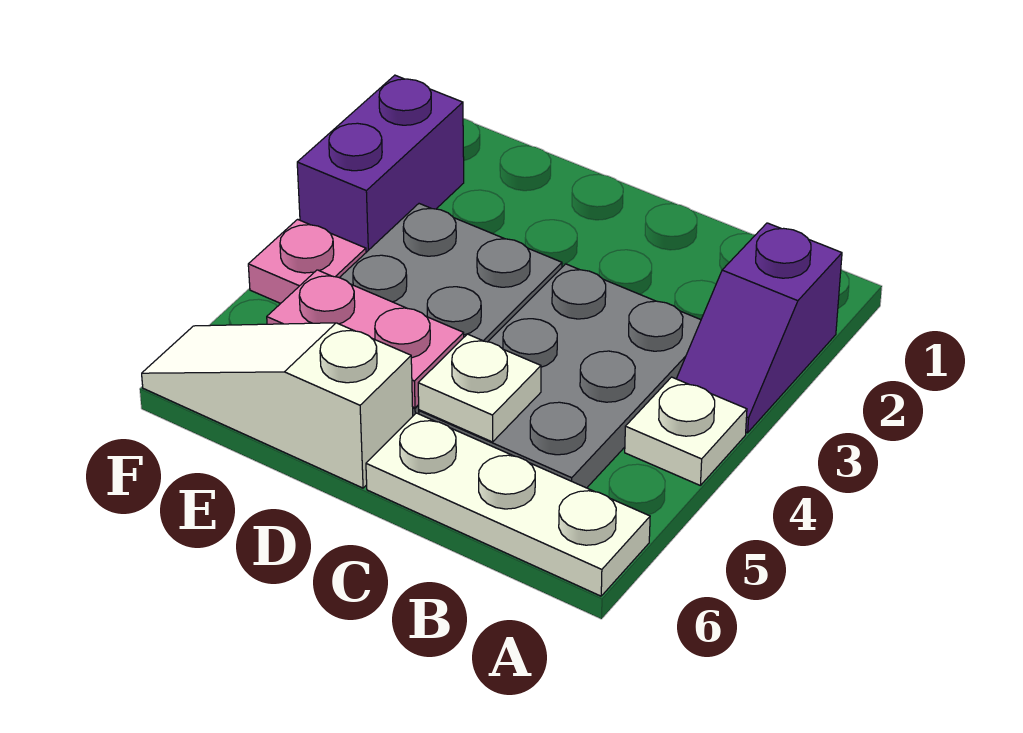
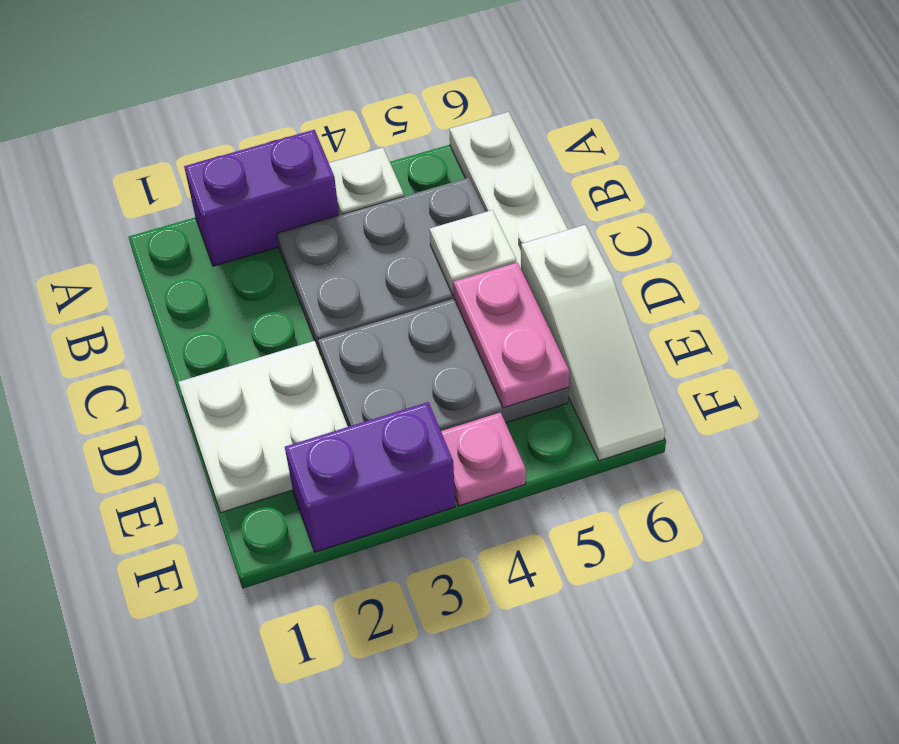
purple slope A2:A3 level 1 top 2 -> purple brick A2:A3 level 1
none -> white plate D1:E2 level 1

